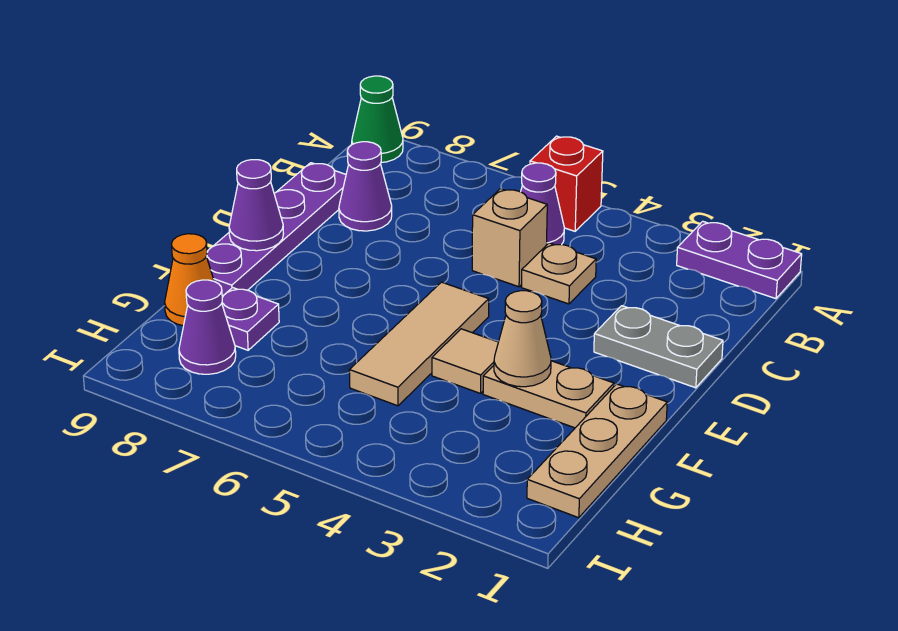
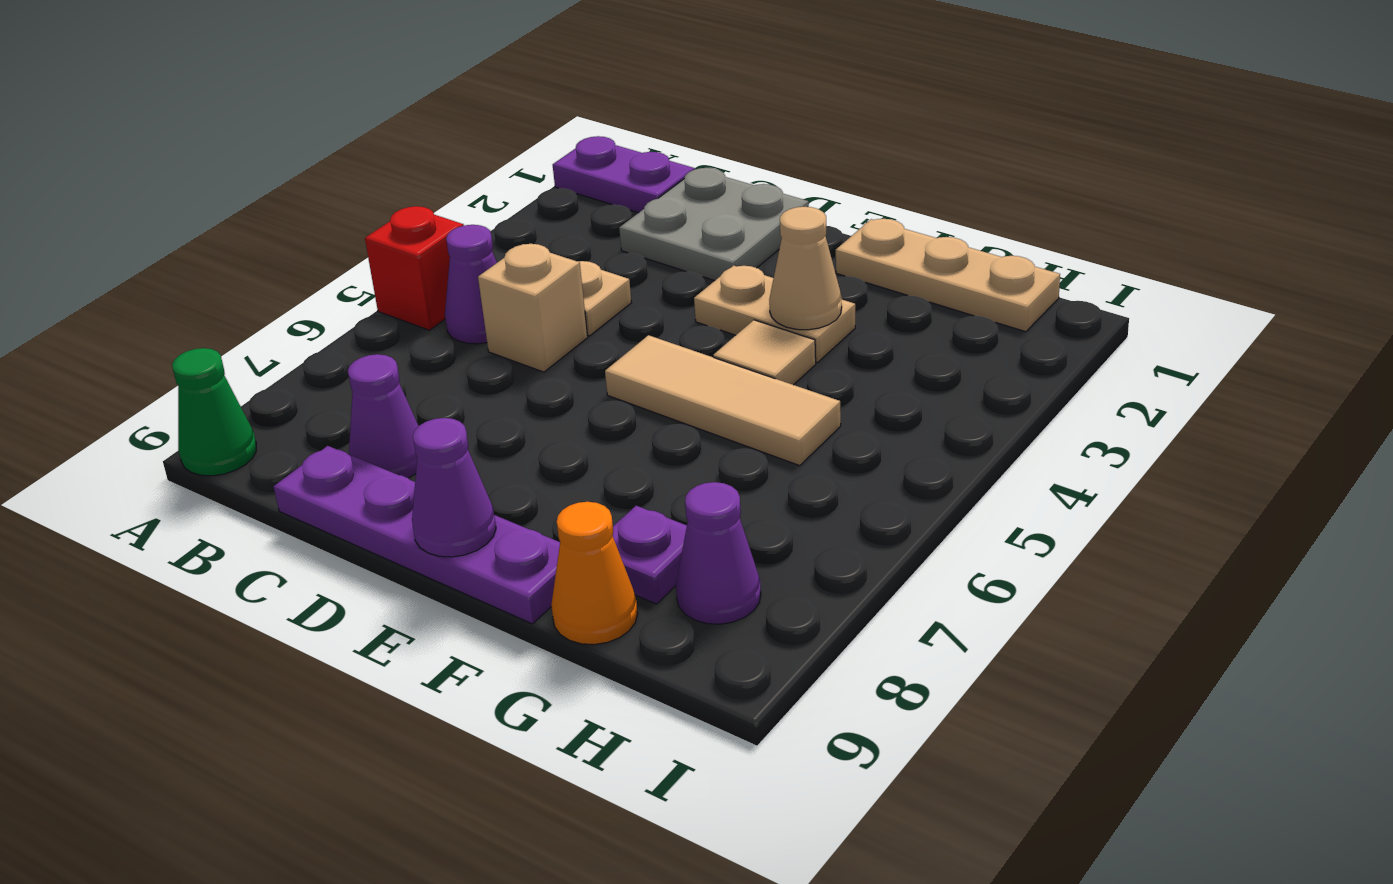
purple plate A1:A2 level 1 -> purple plate A1:B1 level 1
grey plate D1:D2 level 1 -> grey plate C1:D2 level 1
tan plate F2:F3 level 1 -> tan plate E3:F3 level 1

